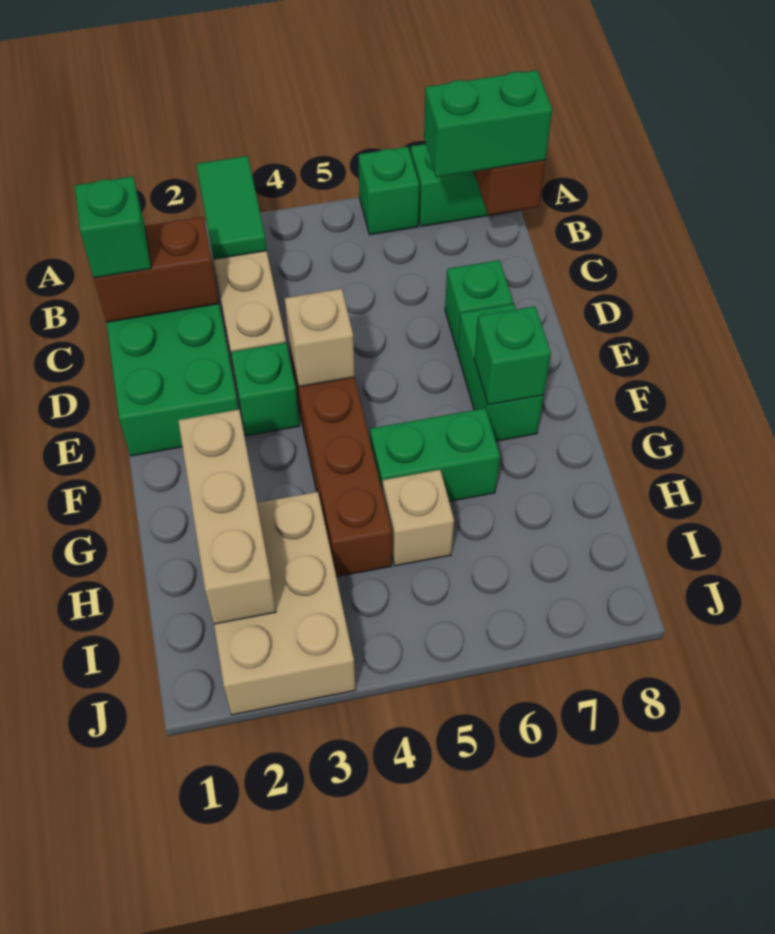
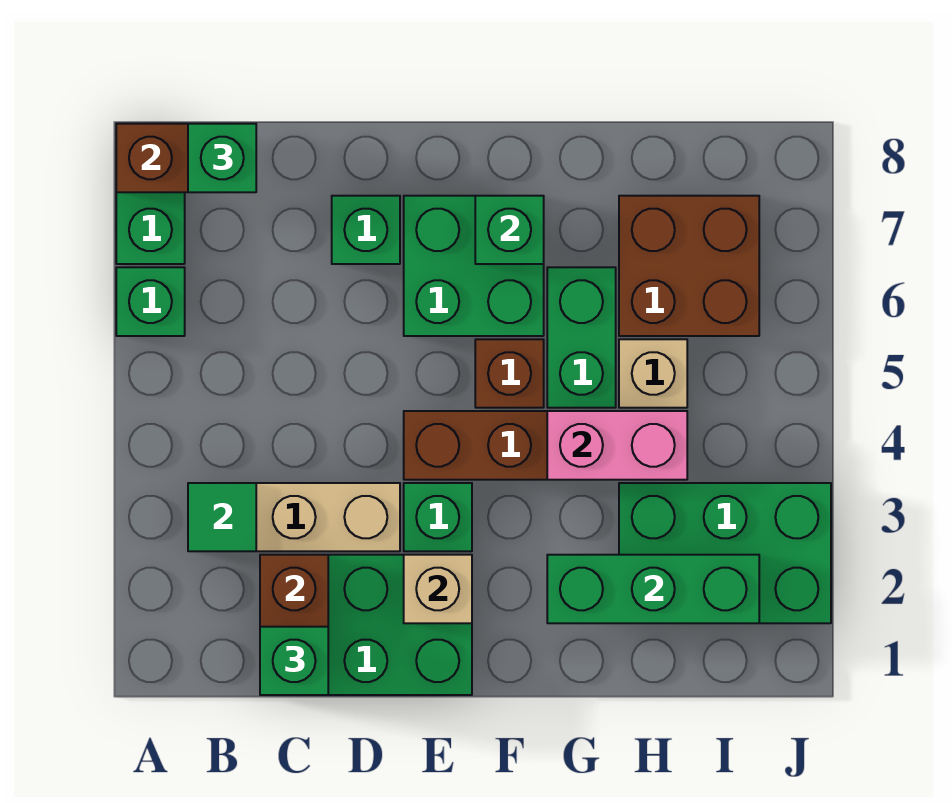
green tile A3:B3 level 2 -> green tile B3 level 2
green brick B7:B8 level 3 -> green brick B8 level 3
tan brick E4 level 2 -> tan brick E2 level 2
green brick E7:F7 level 1 -> green brick E6:F7 level 1
none -> brown brick F5 level 1
tan brick G2:I2 level 2 -> green brick G2:I2 level 2
none -> pink brick G4:H4 level 2
tan brick H2:J3 level 1 -> green brick H2:J3 level 1
none -> brown brick H6:I7 level 1

